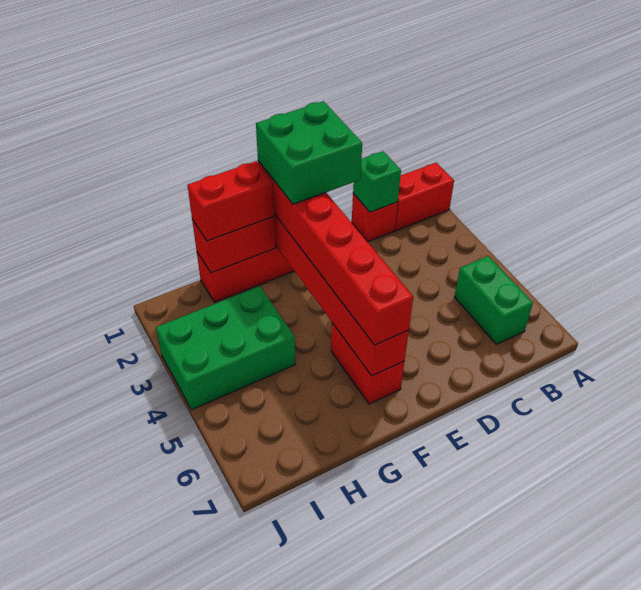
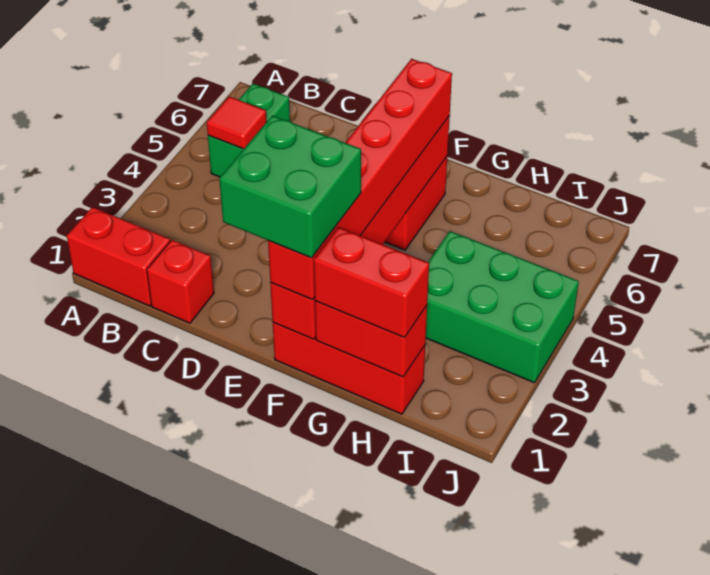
none -> red tile B5 level 2
green brick C1 level 2 -> none

